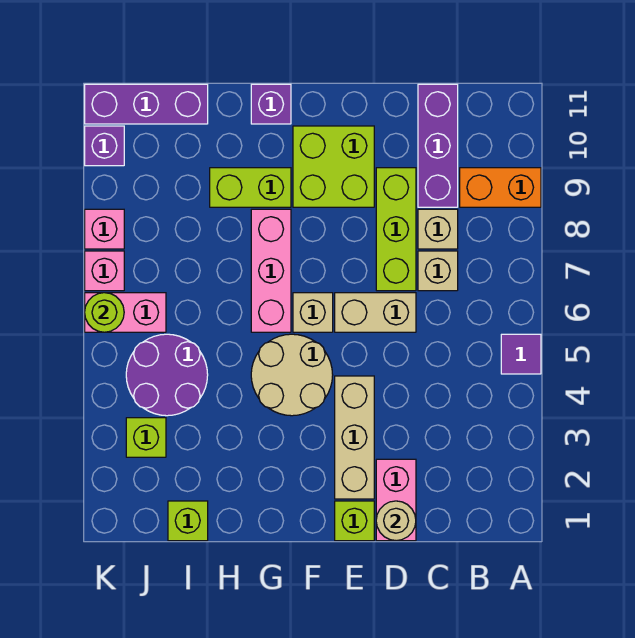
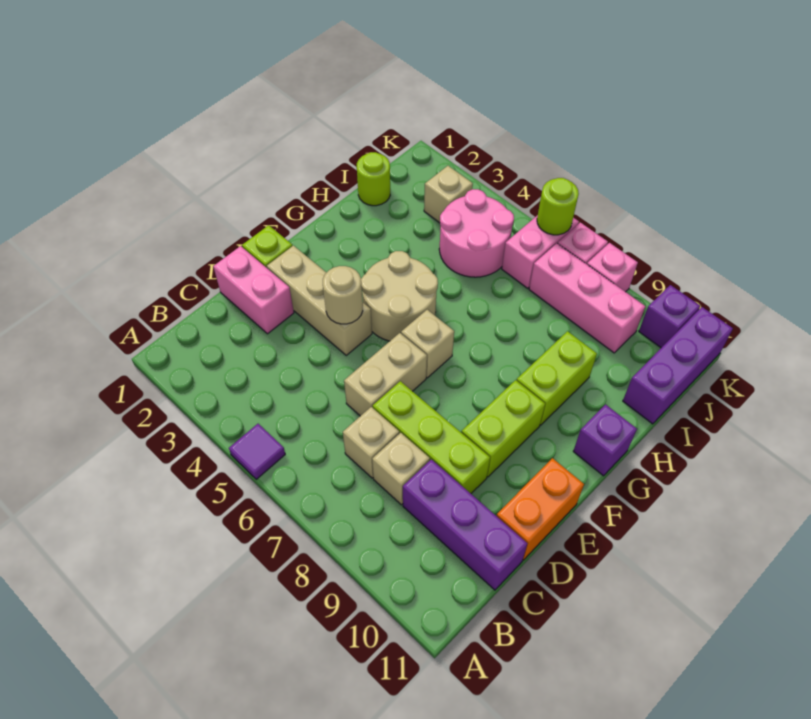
orange brick A9:B9 level 1 -> orange brick D11:E11 level 1
tan round brick D1 level 2 -> tan round brick E4 level 2
lime brick E9:F10 level 1 -> lime brick E9:F9 level 1
pink brick G6:G8 level 1 -> pink brick J7:J9 level 1
lime brick I1 level 1 -> lime round brick I1 level 1
purple round brick I4:J5 level 1 -> pink round brick I4:J5 level 1
lime brick J3 level 1 -> tan brick J3 level 1

